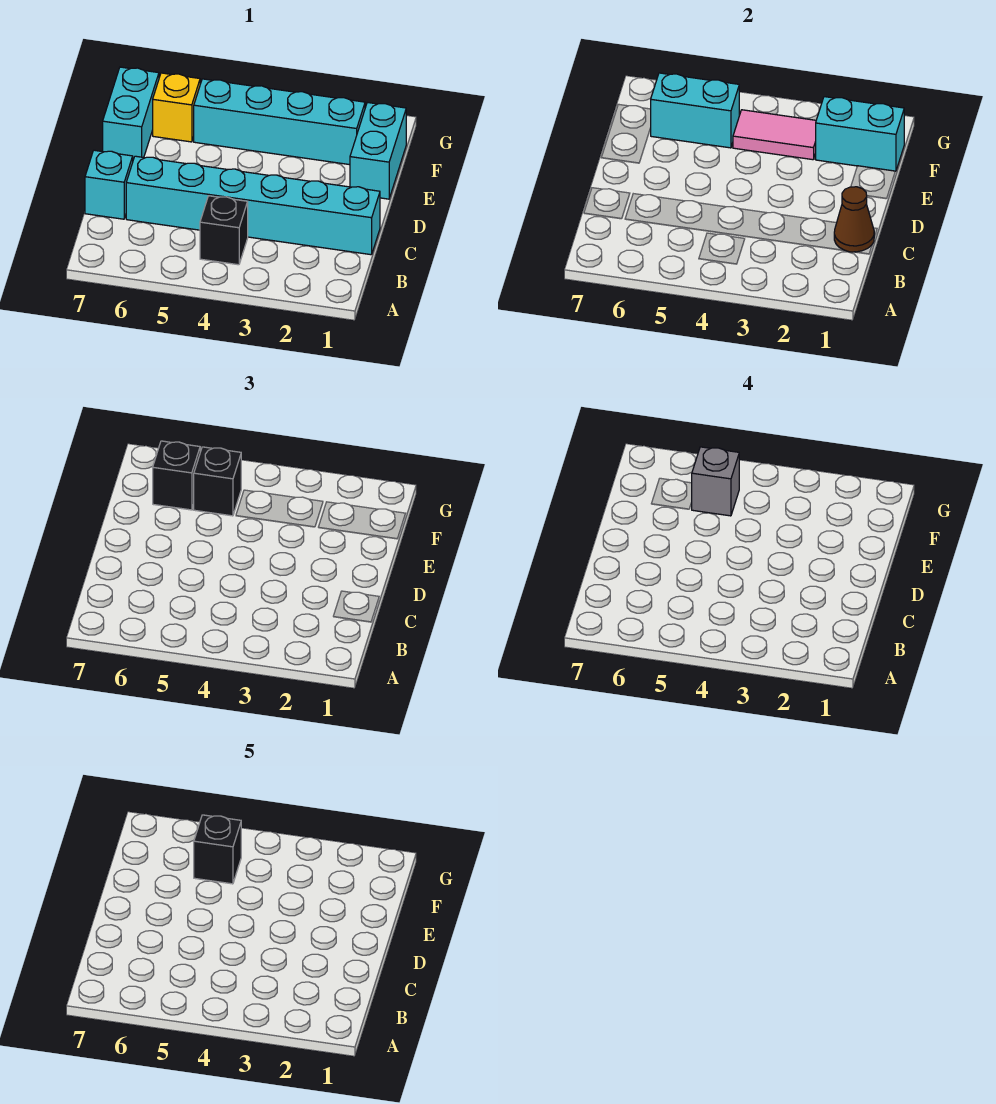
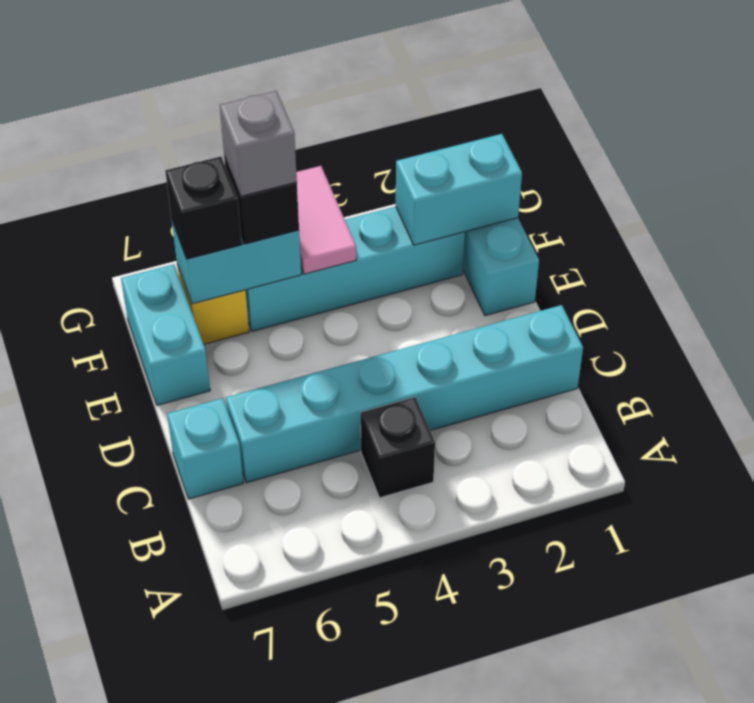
brown cone C1 level 2 -> none
pink tile F3:F4 level 2 -> pink tile F4:G4 level 2
black brick F5 level 5 -> none

